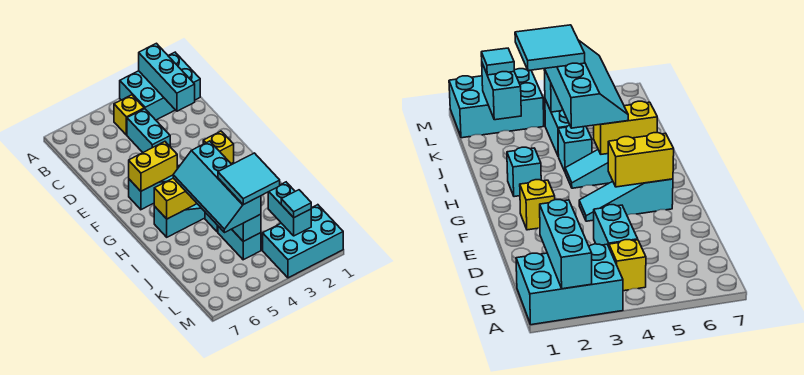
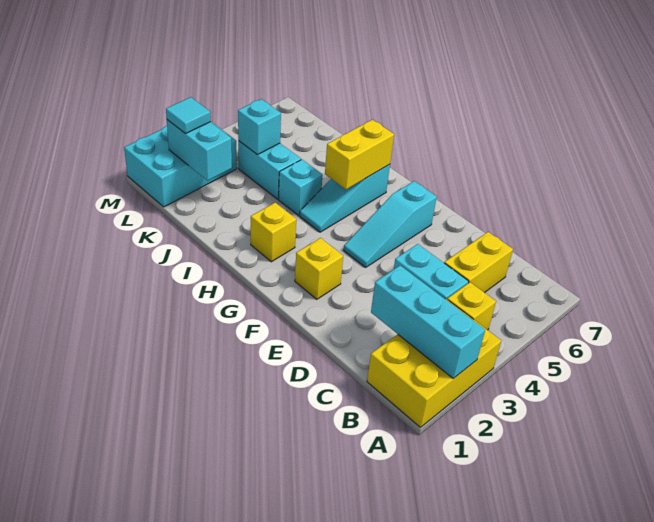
cyan brick A1:B3 level 1 -> yellow brick A1:B3 level 1
yellow brick F5:F6 level 2 -> yellow brick C5:C6 level 1
cyan brick H2 level 1 -> yellow brick H2 level 1
cyan slope H4:K5 level 3 top 4 -> none
cyan tile J3:K4 level 4 -> none

